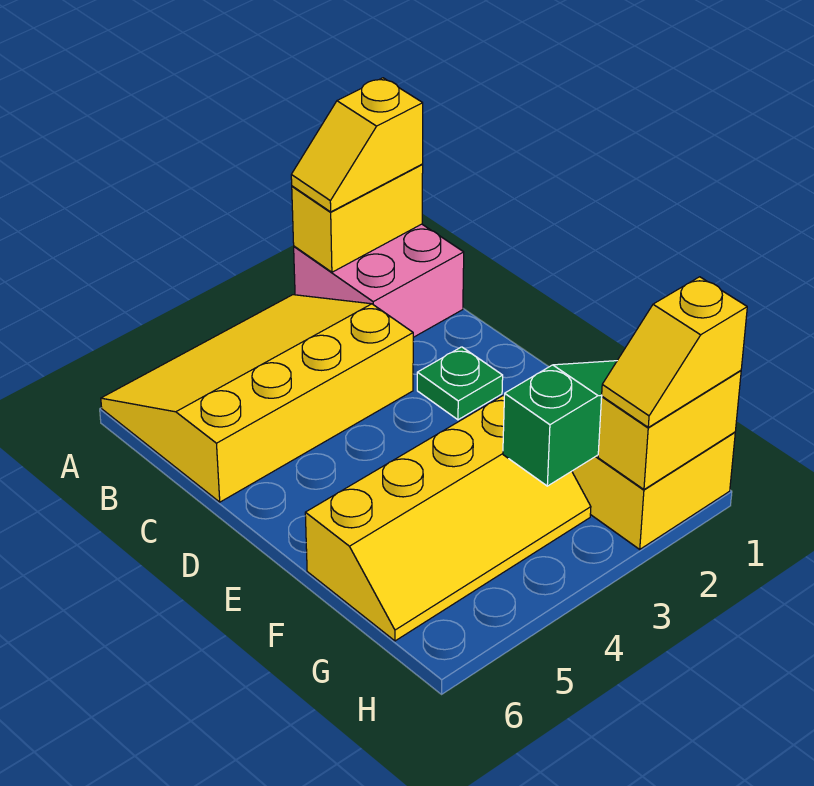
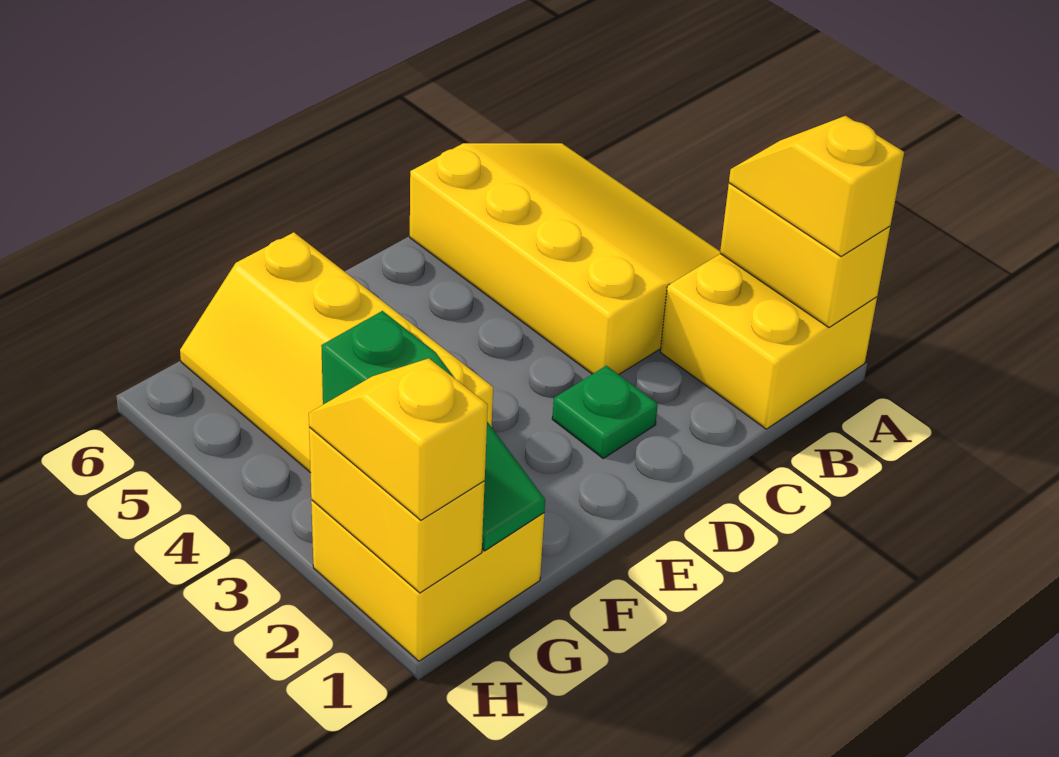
pink brick A1:B2 level 1 -> yellow brick A1:B2 level 1

